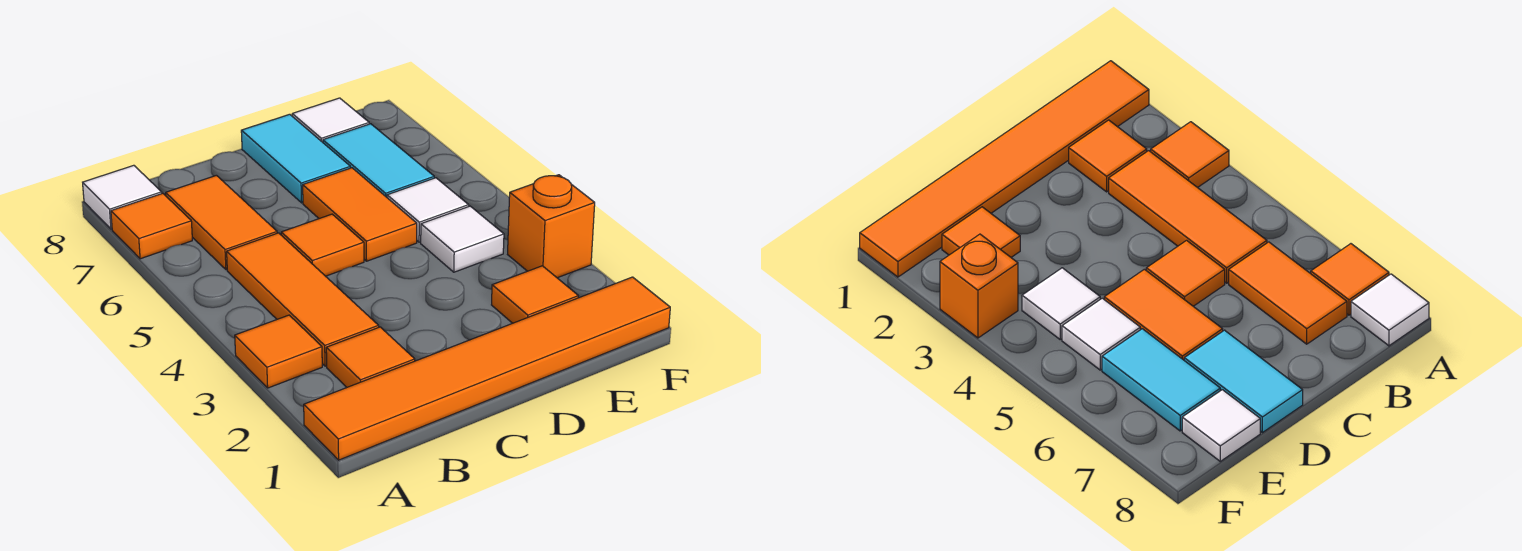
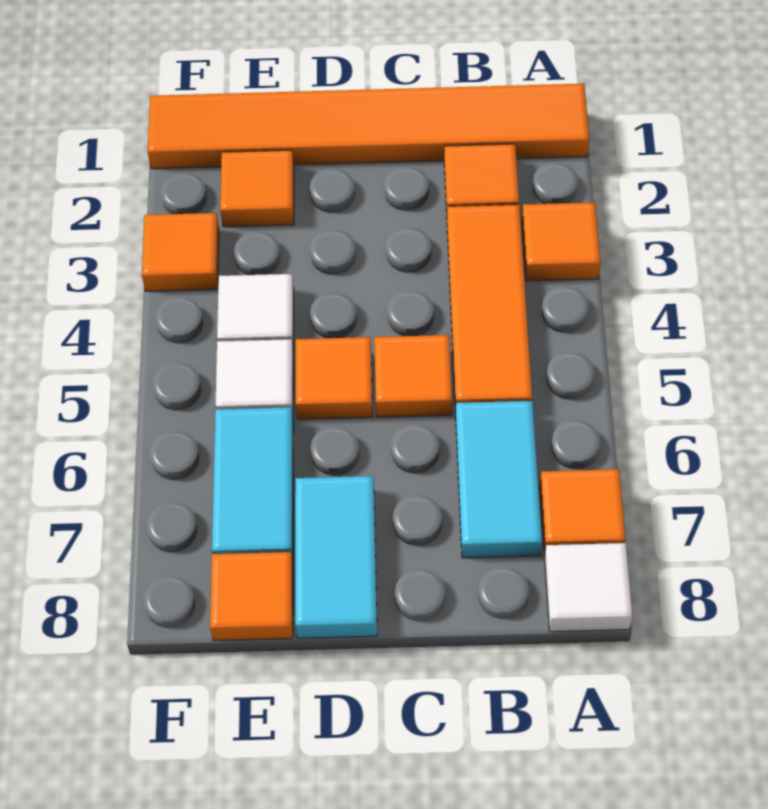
orange tile B6:B7 level 1 -> cyan tile B6:B7 level 1
orange tile D5:D6 level 1 -> orange tile D5 level 1
white tile E8 level 1 -> orange tile E8 level 1
orange brick F3 level 1 -> orange tile F3 level 1

